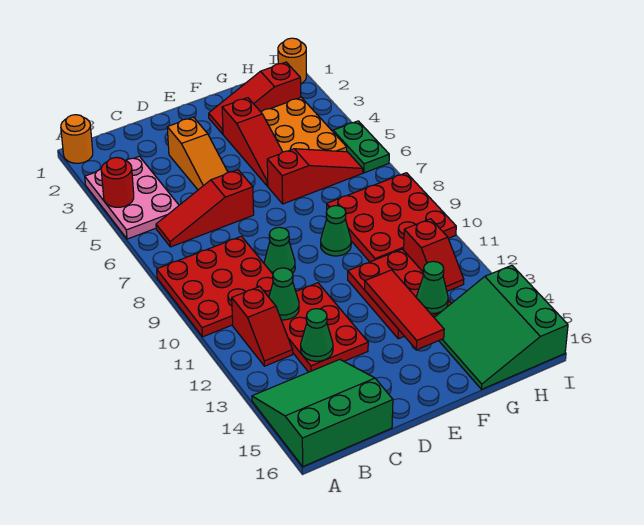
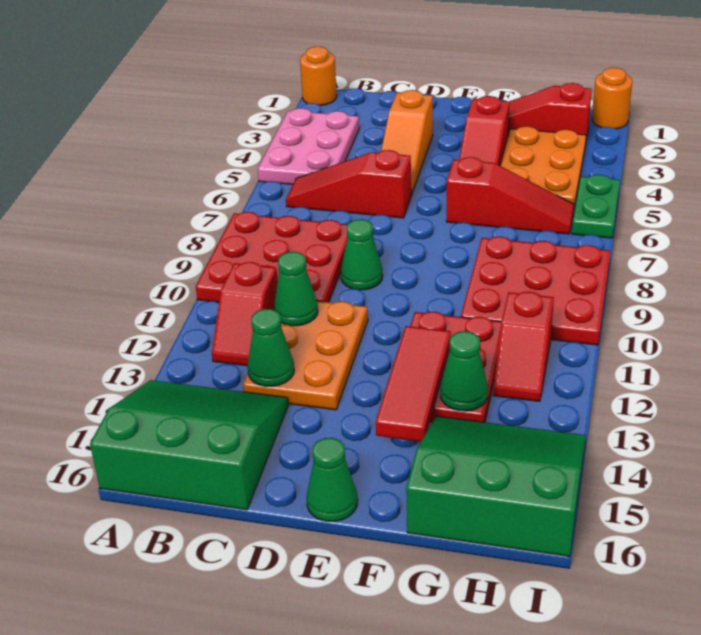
red round brick A4 level 2 -> none
red plate C11:D13 level 1 -> orange plate C11:D13 level 1
green cone F9 level 1 -> green cone E16 level 1
green slope G14:I16 level 1 top I -> green slope G14:I16 level 1 top 16

